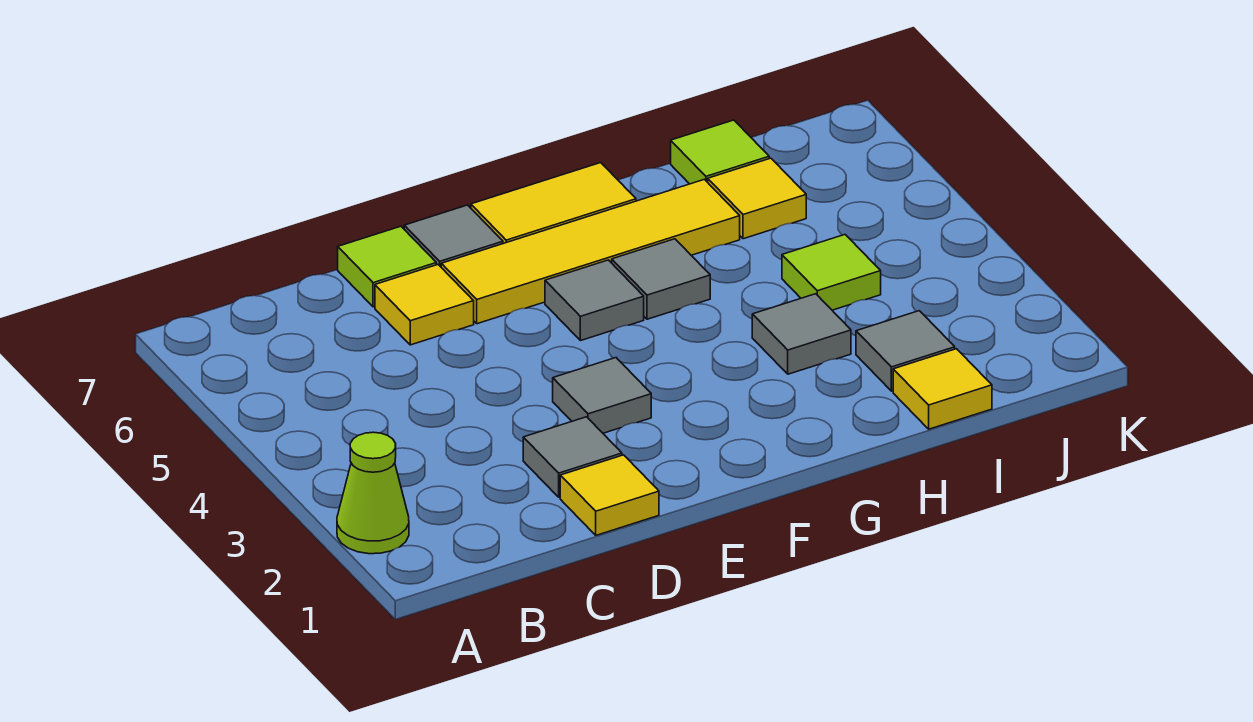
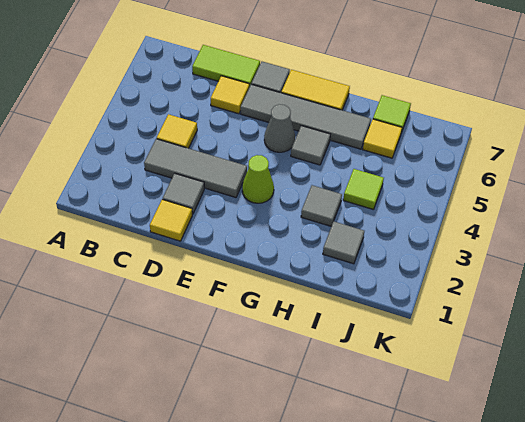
lime cone A2 level 1 -> lime cone F3 level 1
lime tile D7 level 1 -> lime tile C7:D7 level 1
grey tile E3 level 1 -> grey tile C3:E3 level 1
yellow tile E6:H6 level 1 -> grey tile E6:H6 level 1
grey tile F5 level 1 -> grey cone F5 level 1
yellow tile I1 level 1 -> yellow tile C4 level 1

